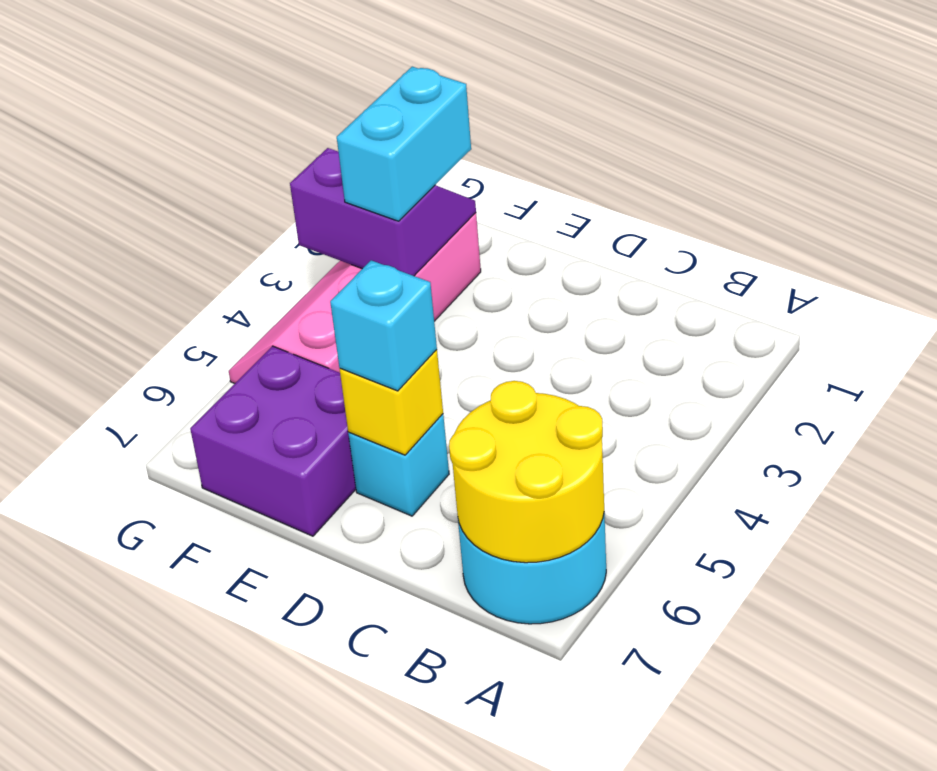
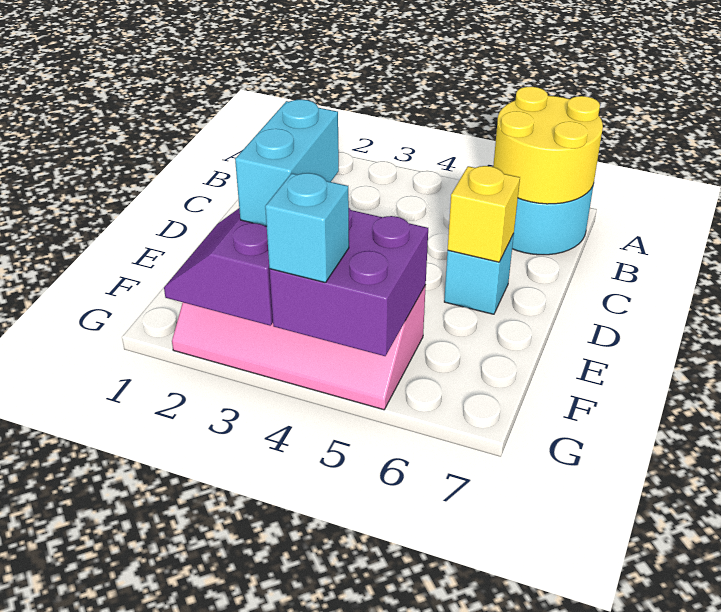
cyan brick D6 level 3 -> cyan brick G4 level 3
purple brick E6:F7 level 1 -> purple brick F4:G5 level 2
cyan brick F2:F3 level 3 -> cyan brick E3:F3 level 3

